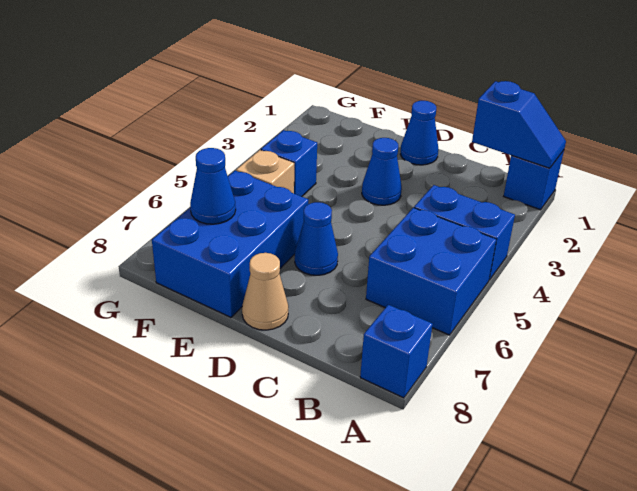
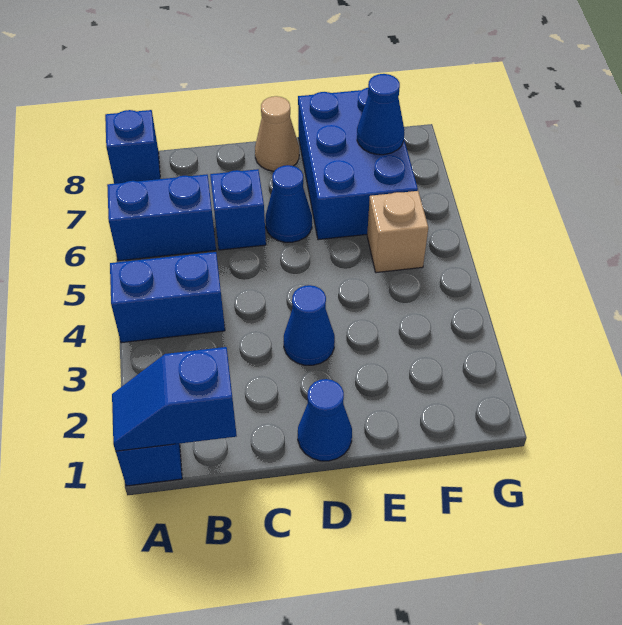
blue brick A5:B6 level 1 -> blue brick A6:B6 level 1
blue brick F4 level 1 -> blue brick C6 level 1

